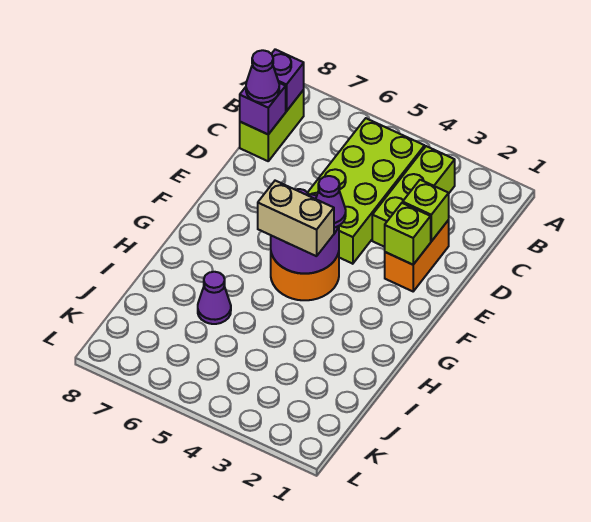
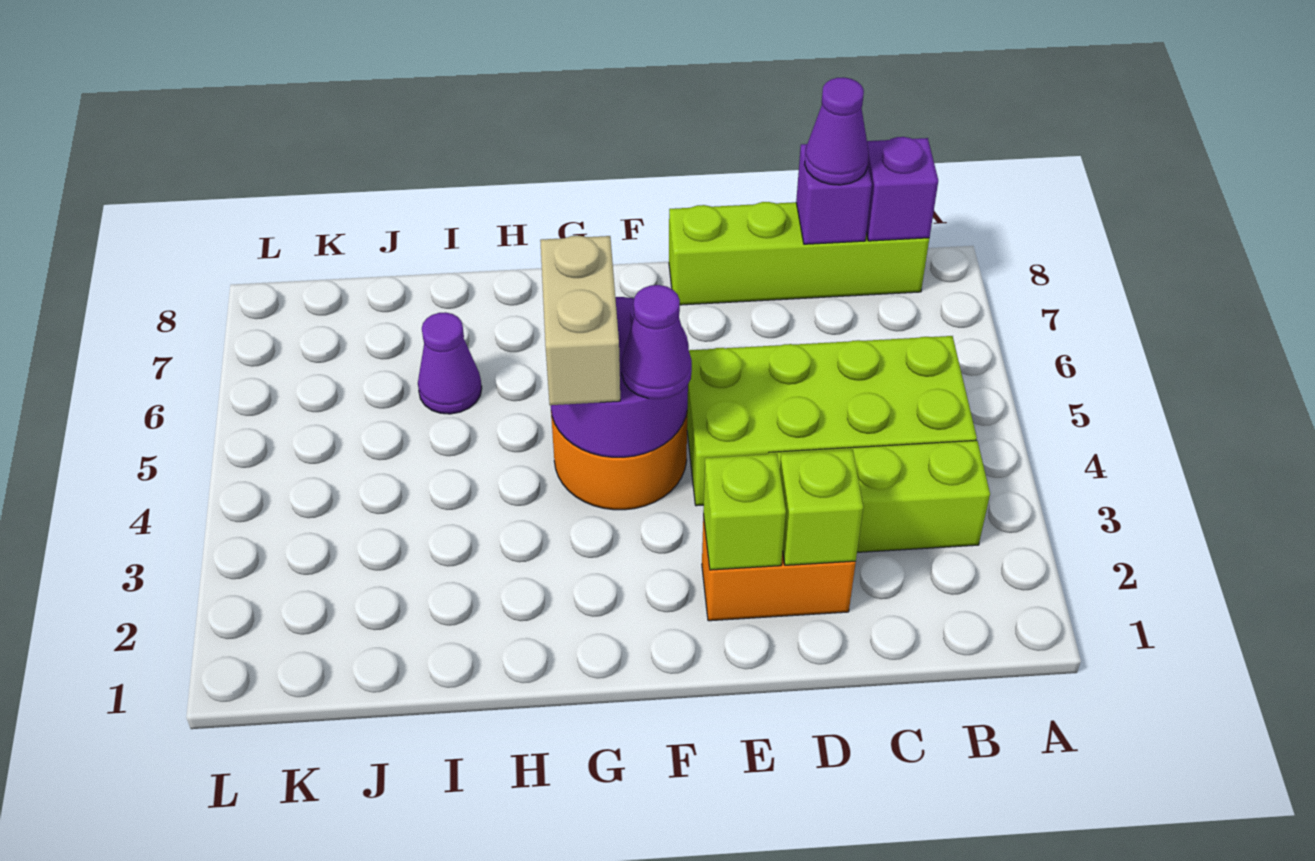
lime brick B8:C8 level 1 -> lime brick B8:E8 level 1

